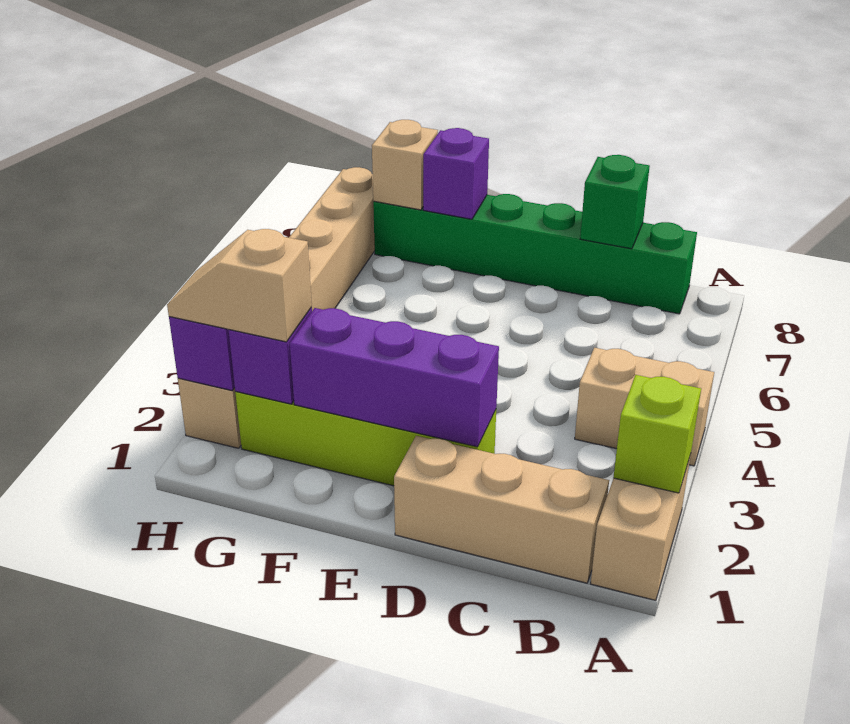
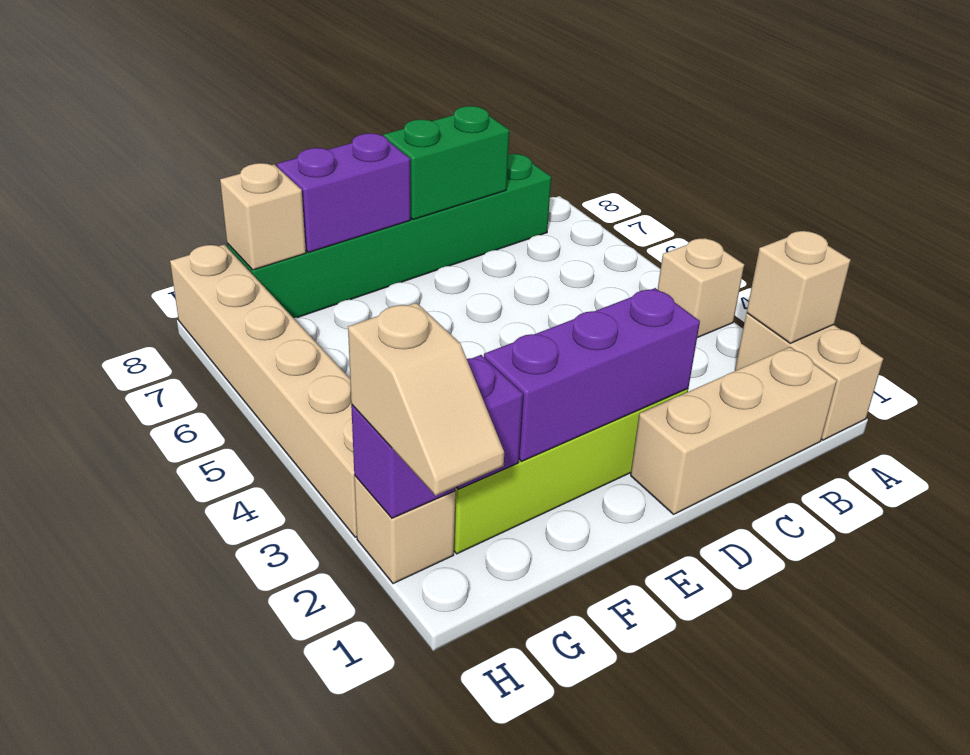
lime brick A2 level 2 -> tan brick A2 level 2
tan brick A4:B4 level 1 -> tan brick A4 level 1
green brick C8 level 2 -> green brick C8:D8 level 2
purple brick F8 level 2 -> purple brick E8:F8 level 2
tan slope G2:H2 level 3 top G -> tan slope H1:H2 level 3 top 2

